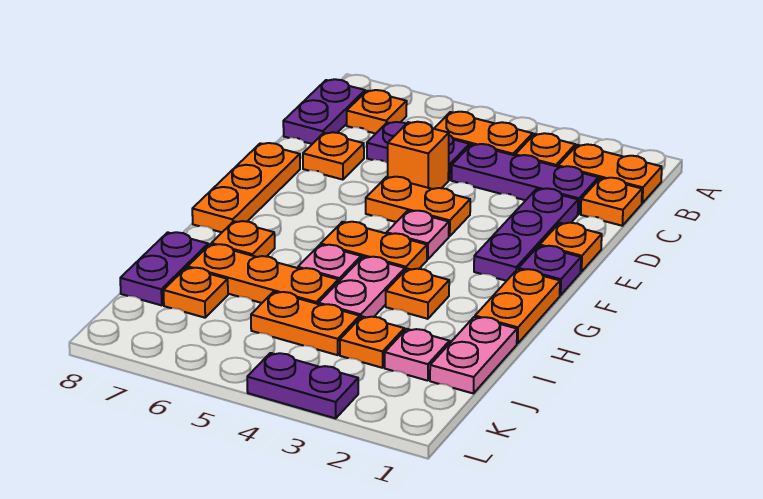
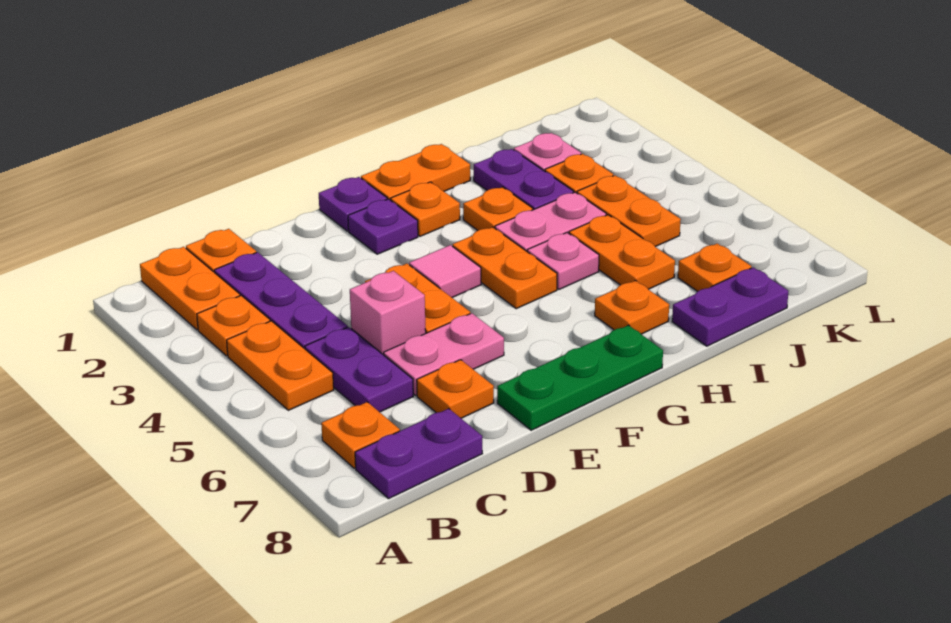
purple plate D2:F2 level 1 -> purple plate F2 level 1
orange brick D5 level 1 -> pink brick D5 level 1
orange plate E1 level 1 -> orange plate G2 level 1
orange plate E8:G8 level 1 -> green plate E8:G8 level 1
pink plate F4 level 1 -> pink tile F4 level 1
pink plate I1:J1 level 1 -> pink plate D6:E6 level 1
orange plate I5:I7 level 1 -> orange plate I5:I6 level 1
purple plate L3:L4 level 1 -> purple plate I2:I3 level 1

